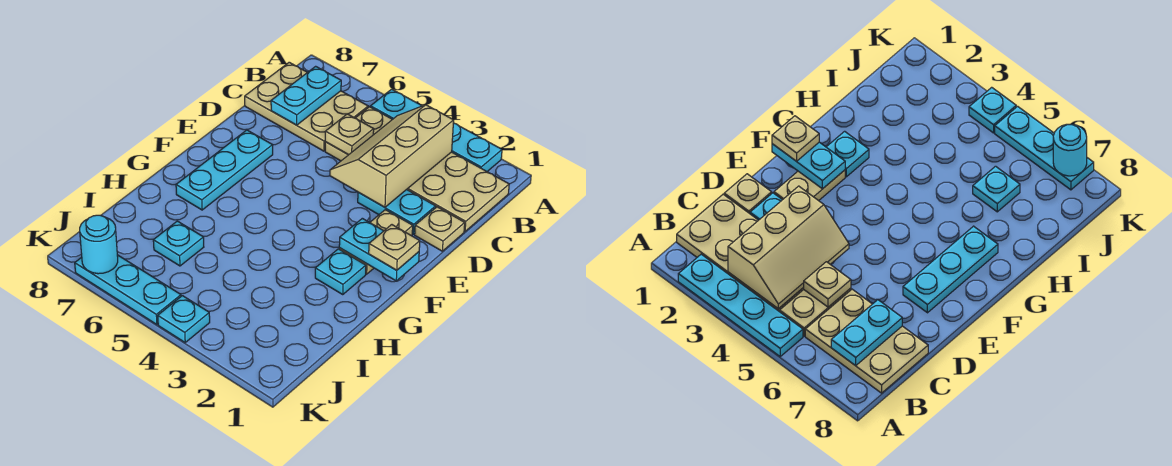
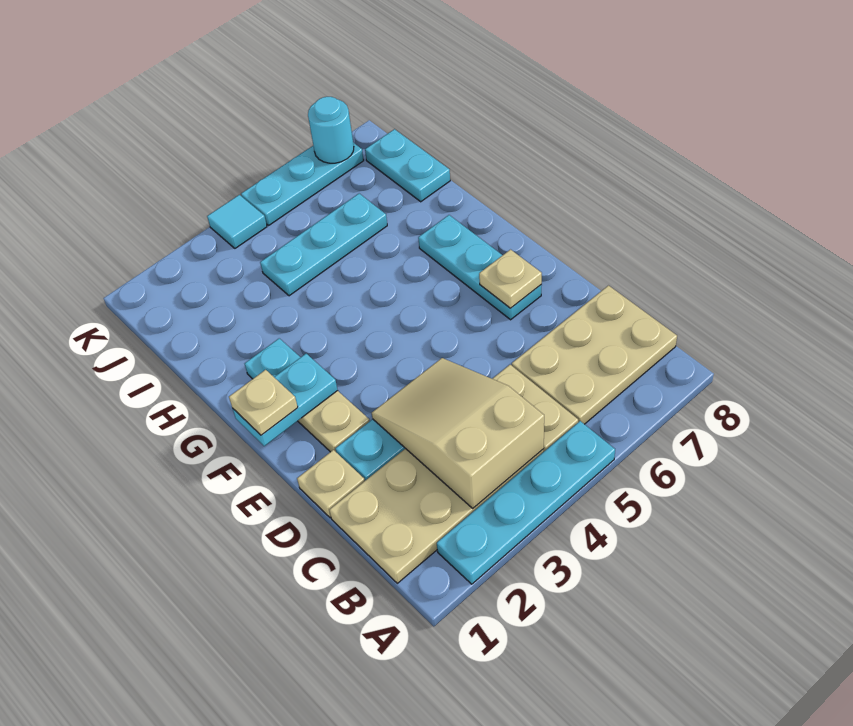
tan slope B3:D4 level 2 top 3 -> tan slope B3:D4 level 2 top B
cyan plate B7:C7 level 2 -> cyan plate I8:J8 level 1
tan plate C5 level 2 -> tan plate E7 level 2
cyan plate I6 level 1 -> cyan plate I4:I6 level 1
cyan plate K4 level 1 -> cyan tile K4 level 1

